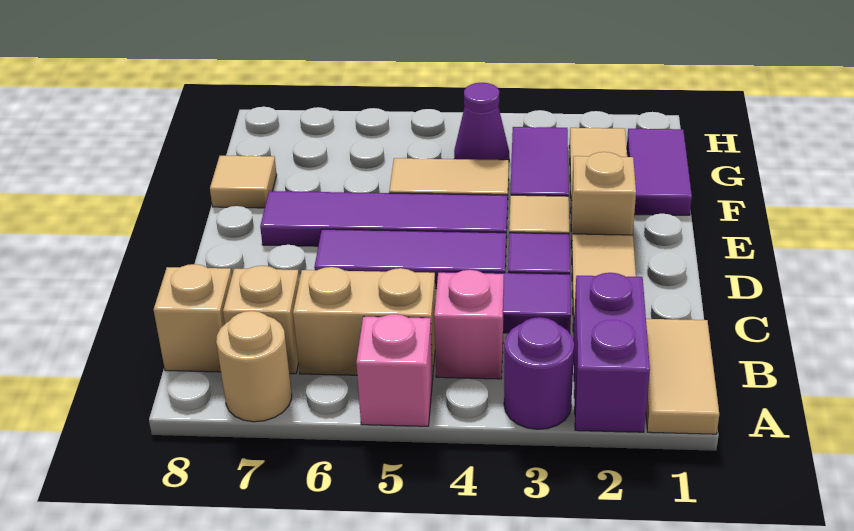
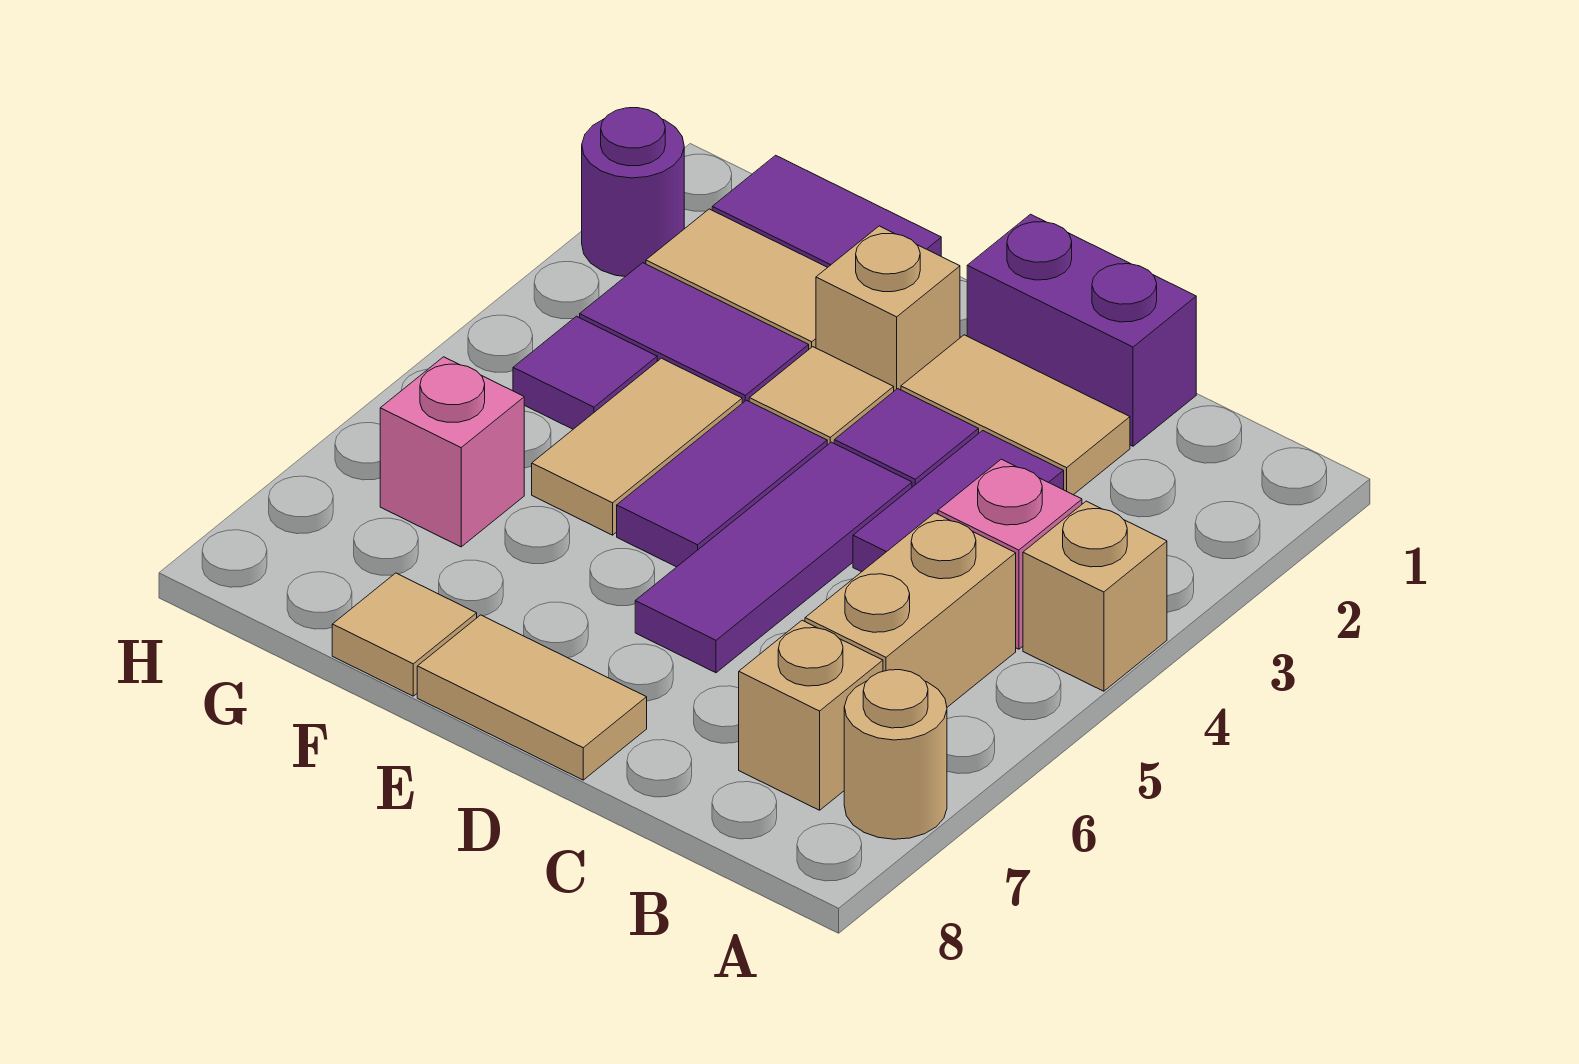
tan tile A1:B1 level 1 -> tan tile D8:E8 level 1
purple brick A2:B2 level 1 -> purple brick C1:D1 level 1
purple round brick A3 level 1 -> purple round brick H2 level 1
pink brick A5 level 1 -> pink brick G6 level 1
tan brick B8 level 1 -> tan brick A4 level 1
purple tile E4:E7 level 1 -> purple tile E4:E5 level 1
purple cone G4 level 1 -> purple tile G4 level 1

